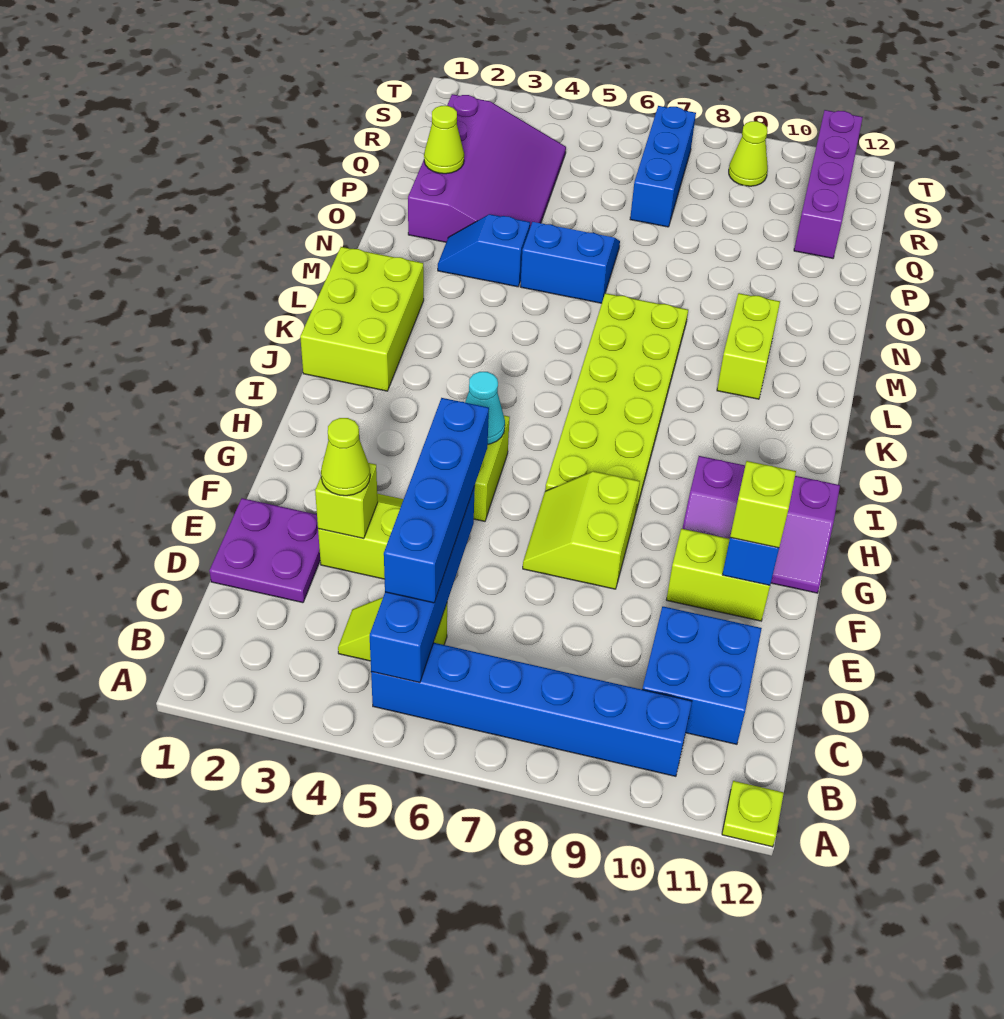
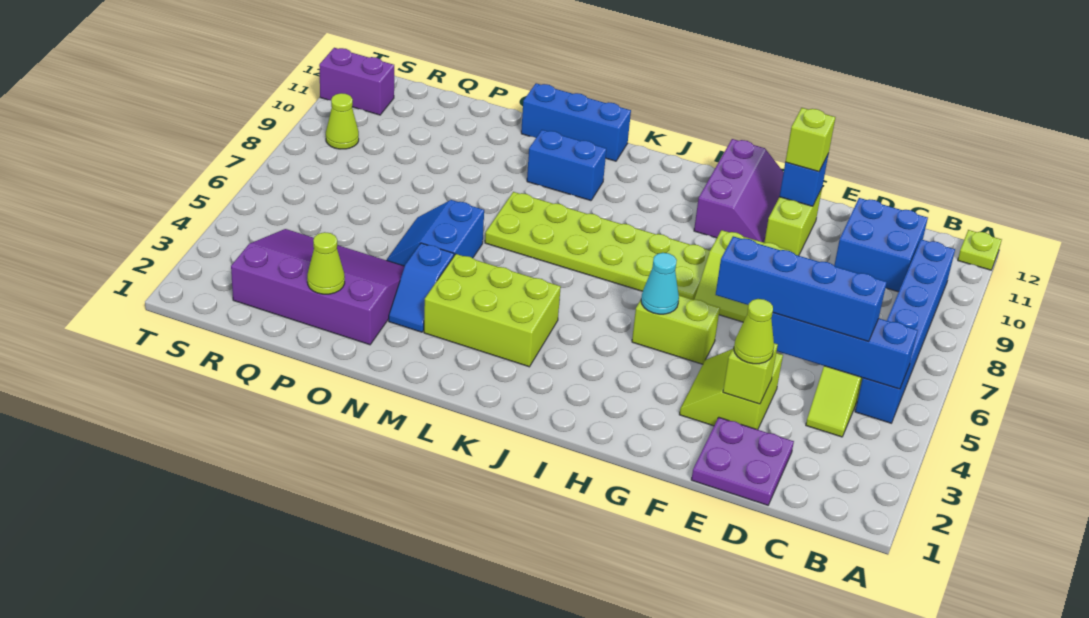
lime brick J1:L2 level 1 -> lime brick K3:M4 level 1
lime brick L10:M10 level 1 -> blue brick L10:M10 level 1
blue brick Q7:S7 level 1 -> blue brick L12:N12 level 1
purple brick Q11:T11 level 1 -> purple brick S11:T11 level 1

